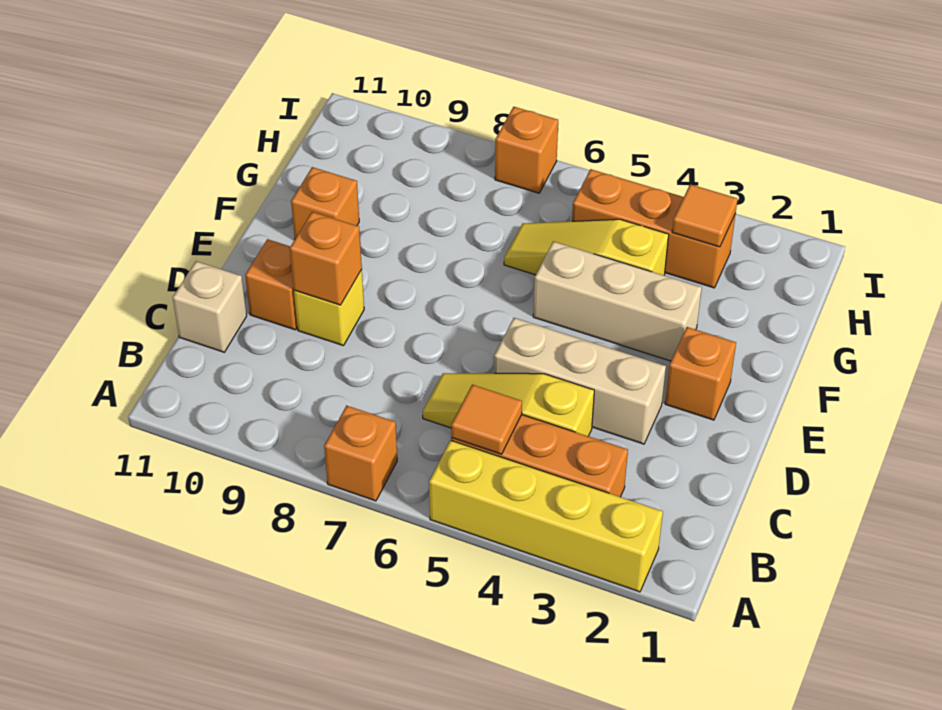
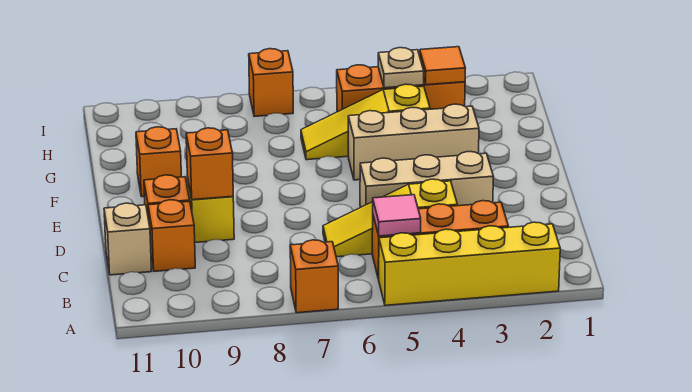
orange tile B5 level 2 -> pink tile B5 level 2
orange brick E2 level 1 -> orange brick C10 level 1
none -> tan plate H4 level 2

